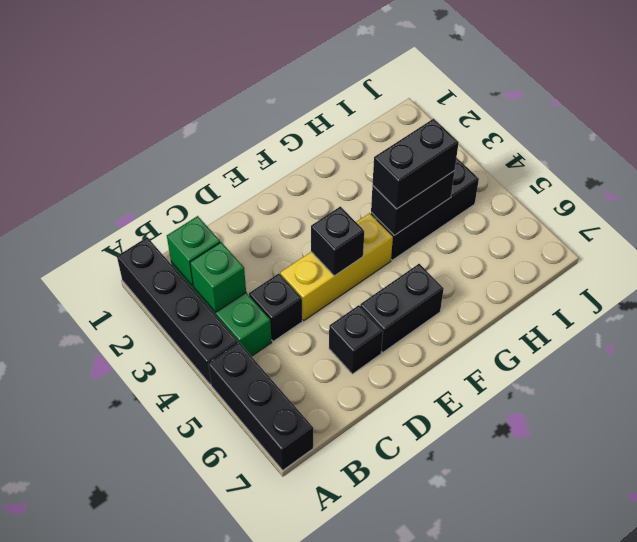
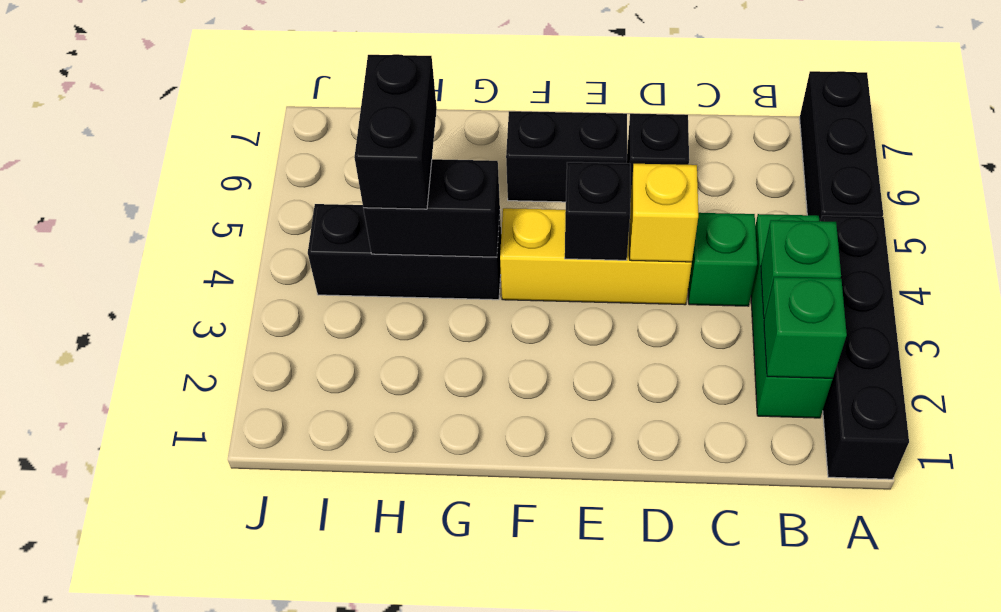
black brick C4 level 1 -> green brick C4 level 1
none -> yellow brick D4 level 2
black brick G4:H4 level 3 -> black brick H4:H5 level 3

